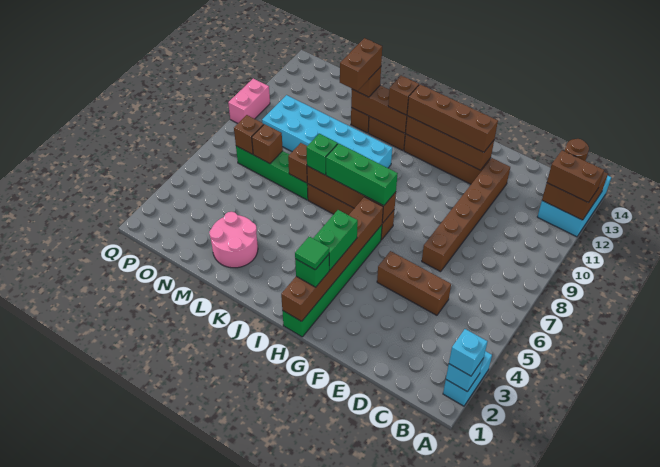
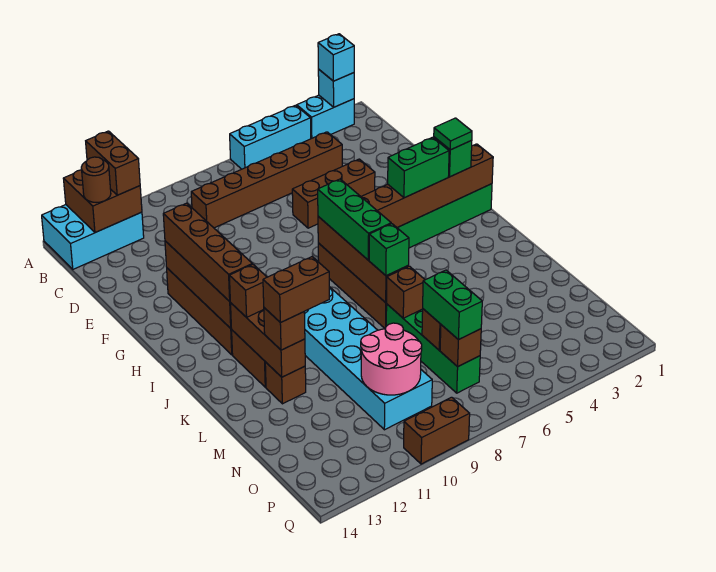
none -> cyan brick A4:A6 level 1
brown brick D5:F5 level 1 -> brown brick E4:E6 level 1
brown brick E7:E12 level 1 -> brown brick C4:C9 level 1
pink round brick L2:M3 level 1 -> pink round brick N9:O10 level 2
none -> green brick N7:O7 level 3
pink brick Q9:Q10 level 1 -> brown brick Q9:Q10 level 1

